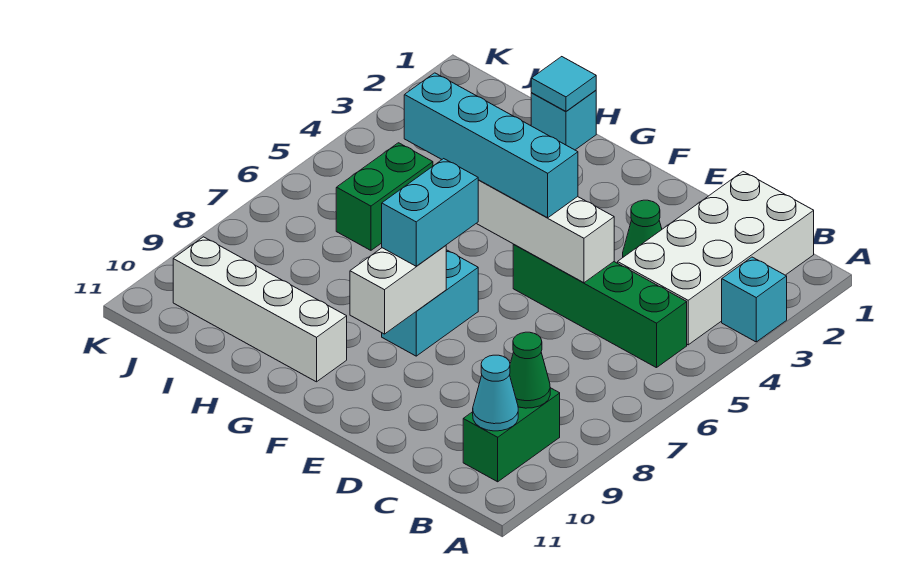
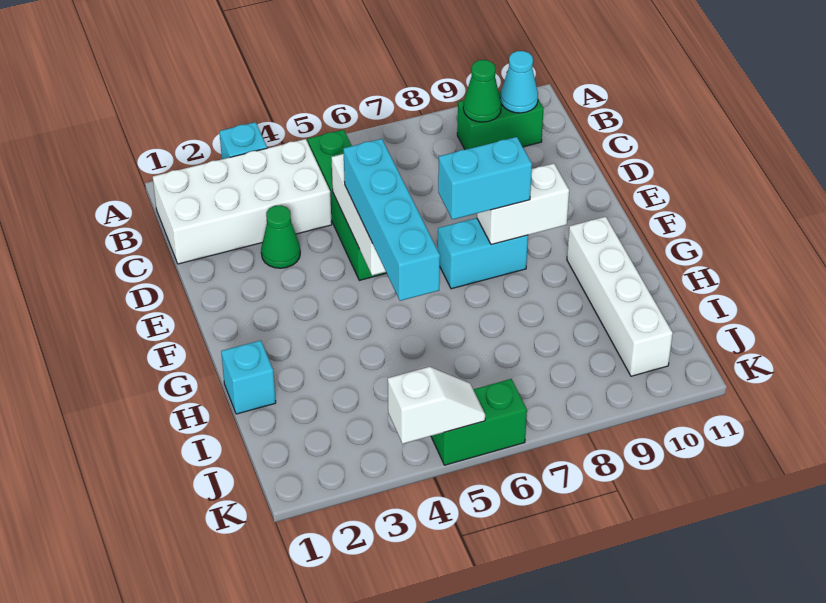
cyan tile H1 level 2 -> none
green brick I5:I6 level 1 -> green brick K5:K6 level 1
none -> white slope K4:K5 level 2 top 4

